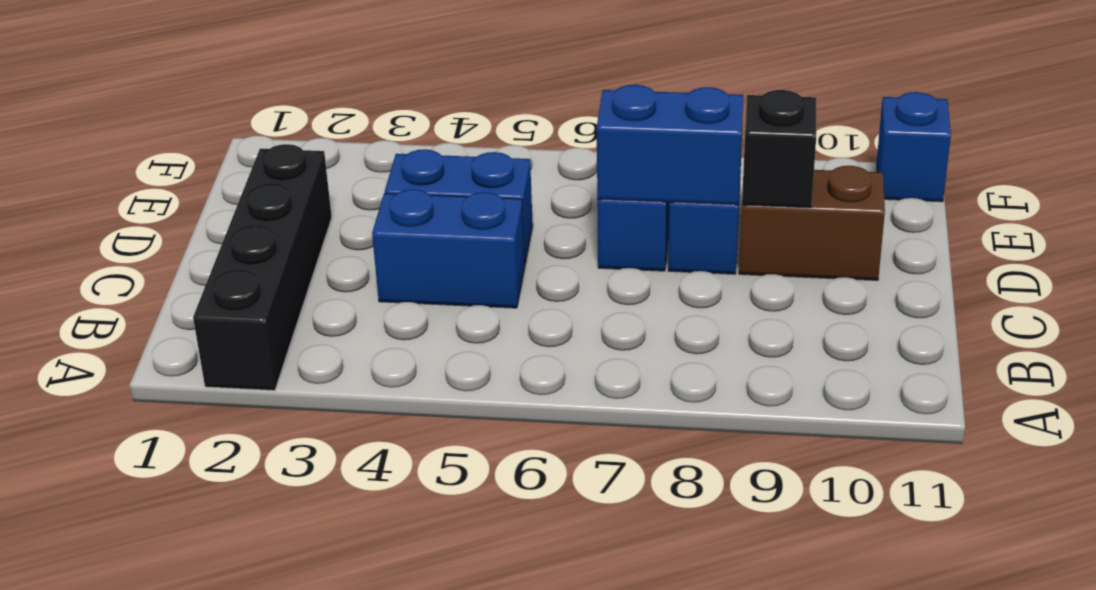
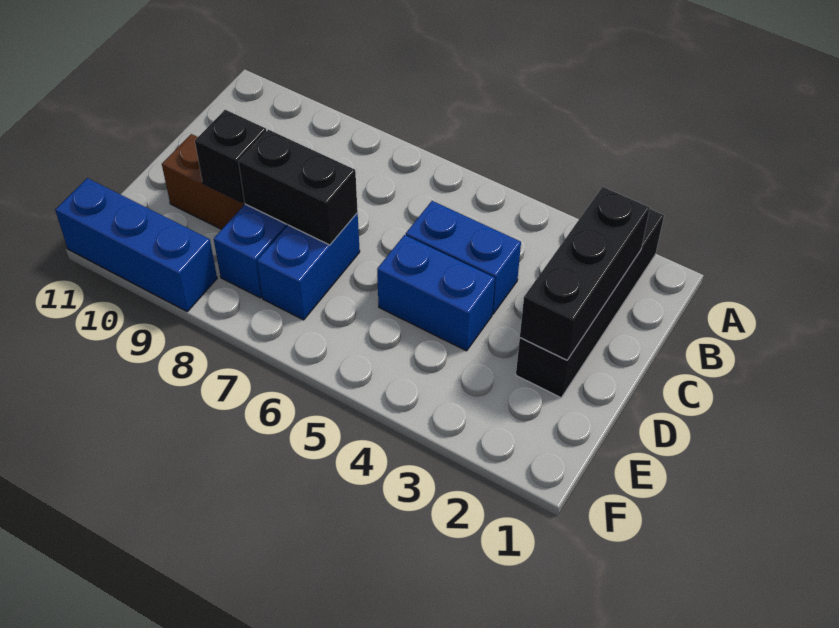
none -> black brick B2:D2 level 2
blue brick D7:D8 level 2 -> black brick D7:D8 level 2
blue brick F11 level 1 -> blue brick F9:F11 level 1

